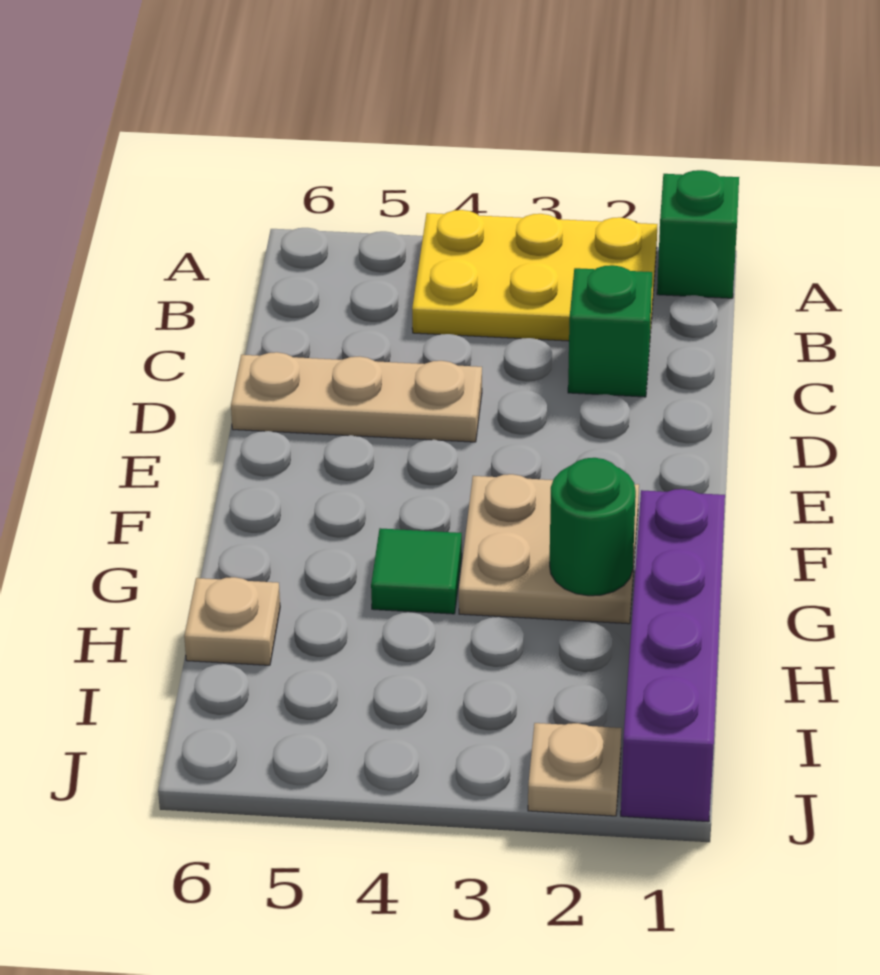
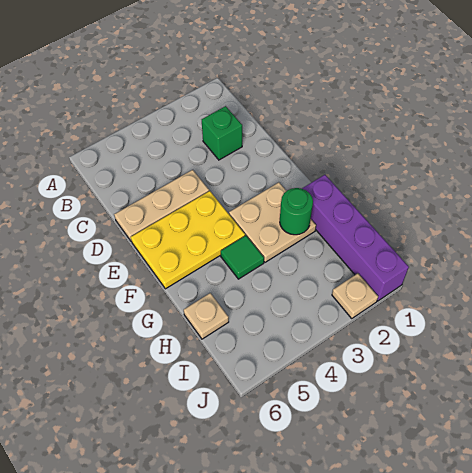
green brick A1 level 1 -> none
yellow plate A2:B4 level 1 -> yellow plate E4:F6 level 1

